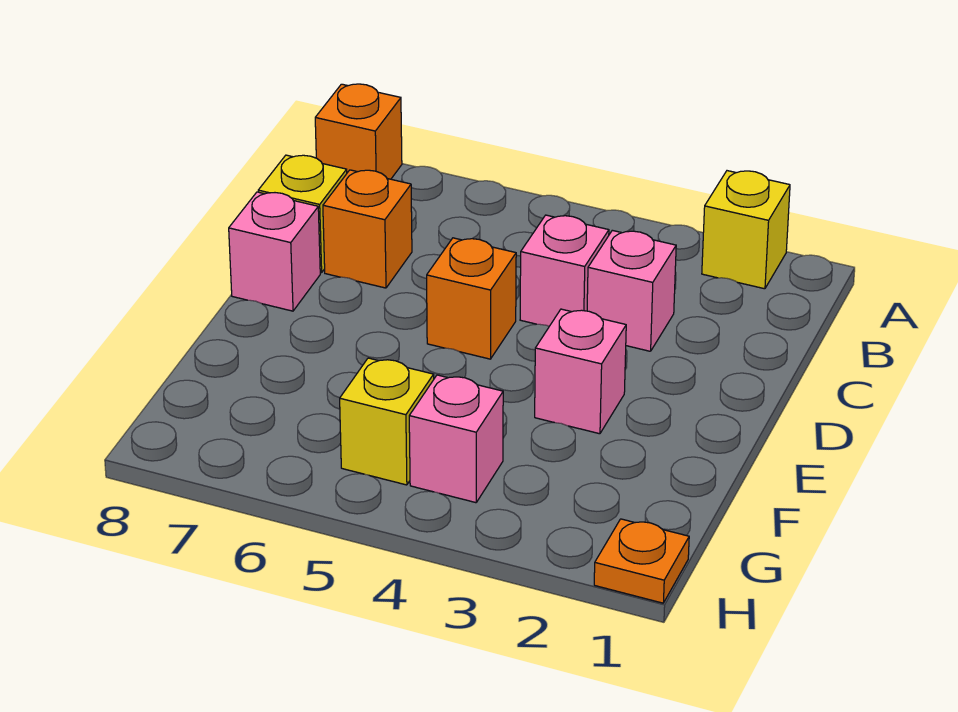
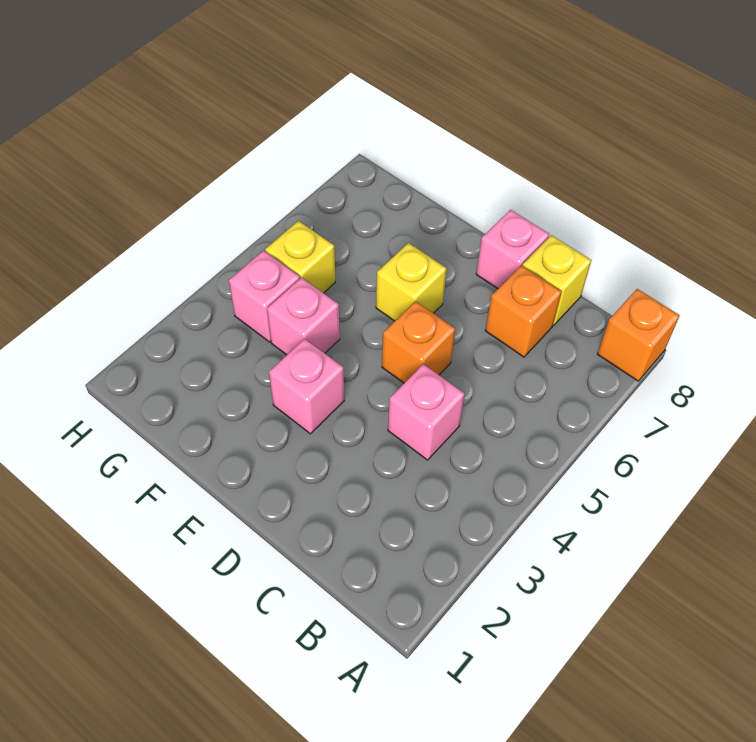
yellow brick A2 level 1 -> yellow brick E6 level 1
pink brick C3 level 1 -> pink brick F4 level 1
orange plate H1 level 1 -> none

